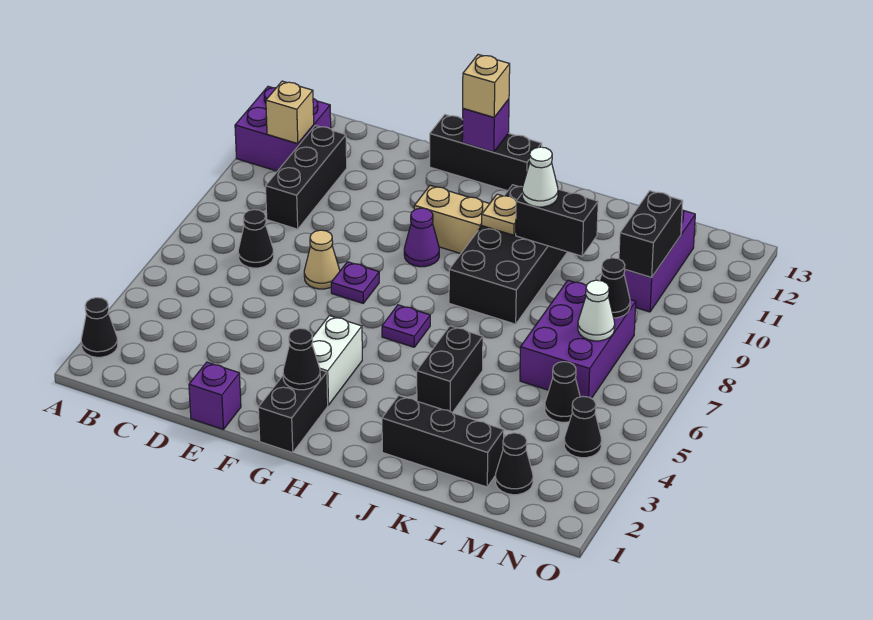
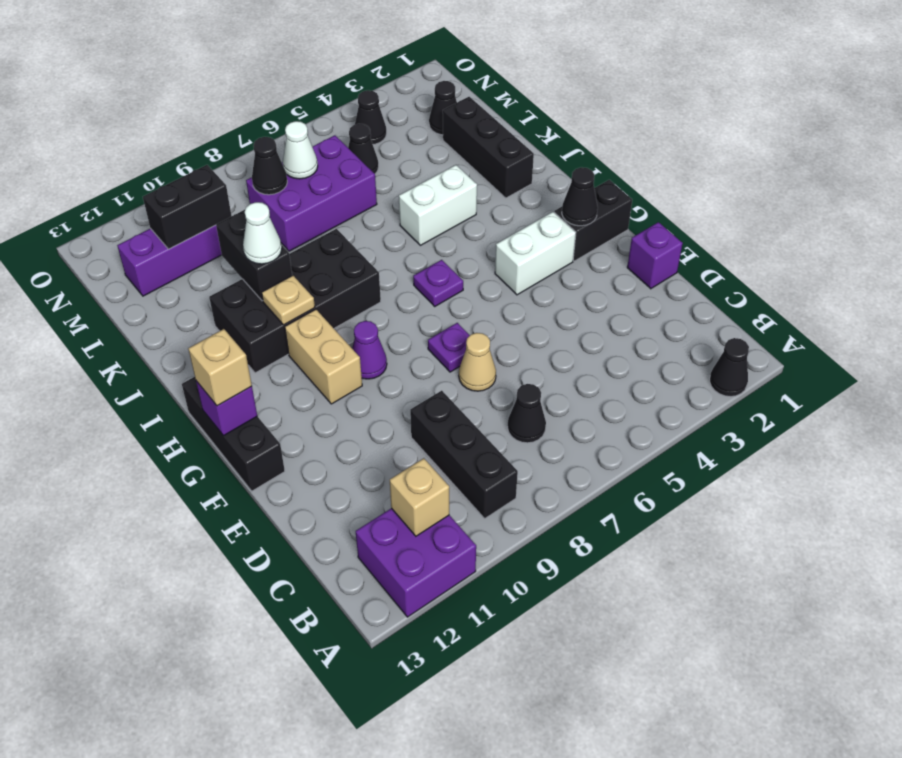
black brick C9:C11 level 1 -> black brick B9:D9 level 1
black brick J4:J5 level 1 -> white brick J4:J5 level 1

